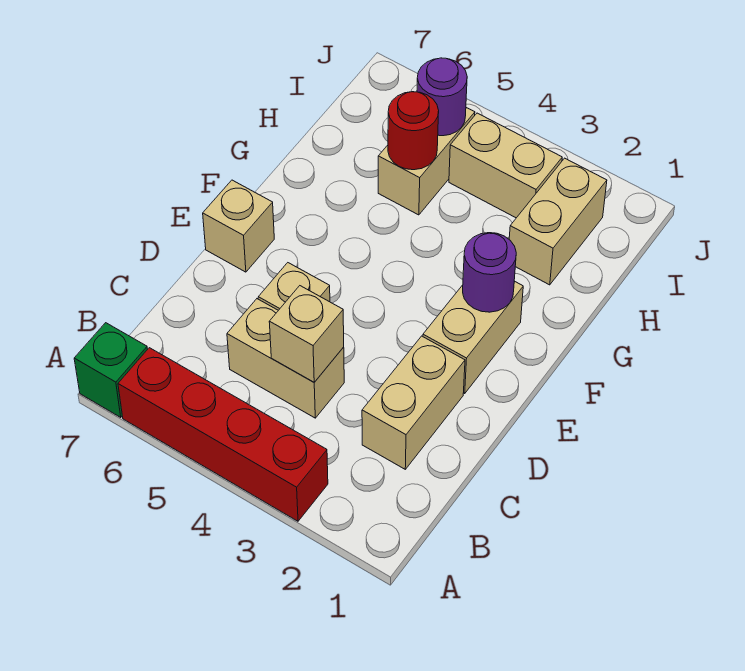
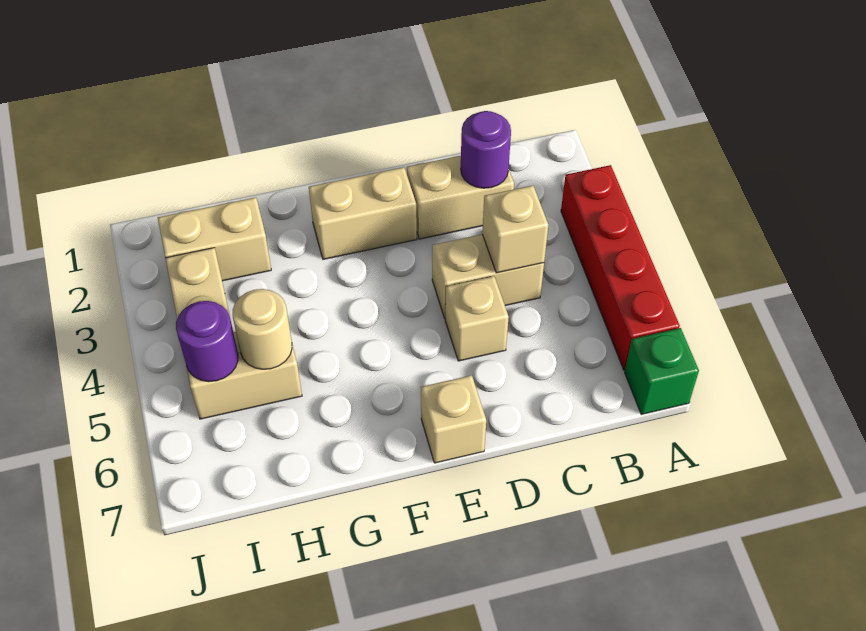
tan brick C4:C5 level 1 -> tan brick C4:D4 level 1
purple round brick F2 level 2 -> purple round brick C2 level 2
red round brick H5 level 2 -> tan round brick H5 level 2

